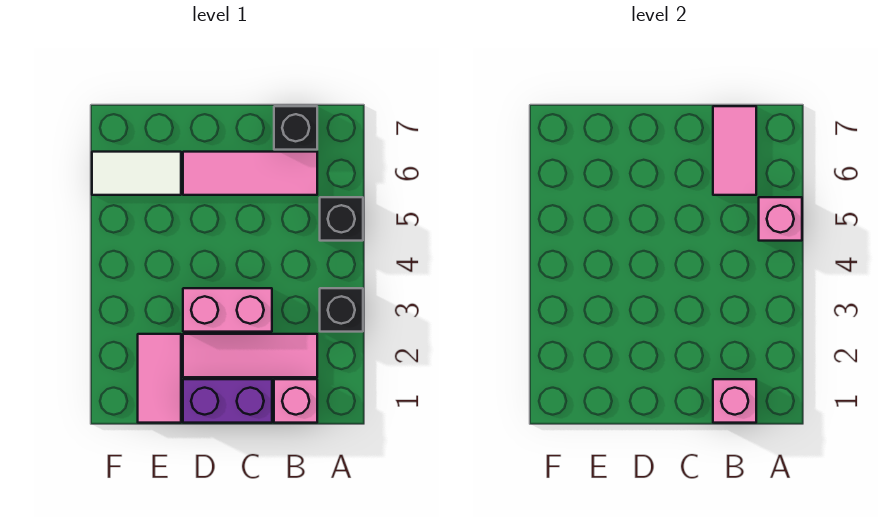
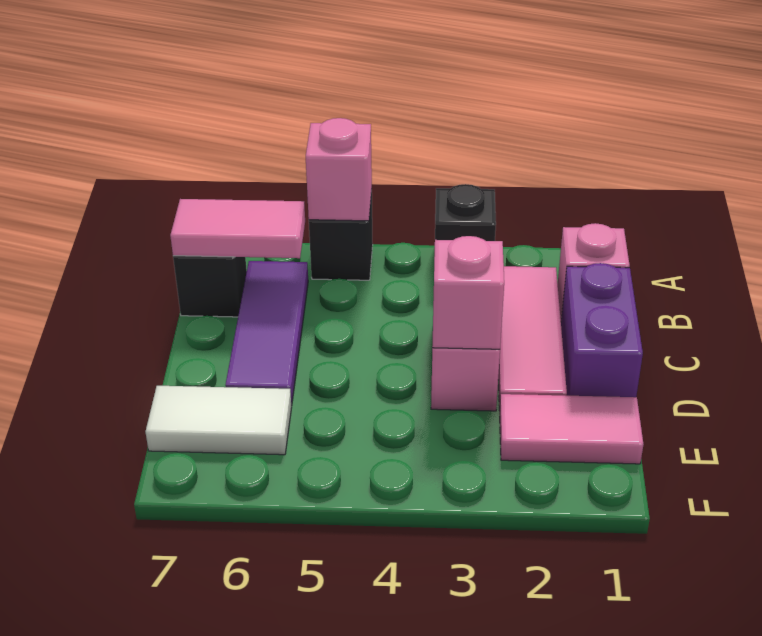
pink brick B1 level 2 -> pink brick D3 level 2
pink tile B6:D6 level 1 -> purple tile B6:D6 level 1
white tile E6:F6 level 1 -> white tile E6:E7 level 1

